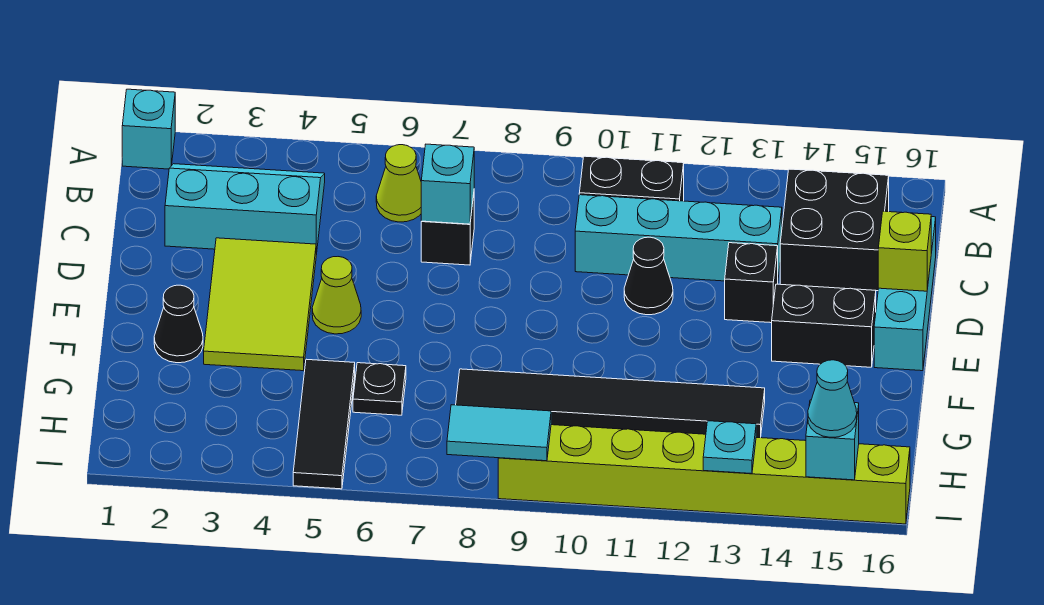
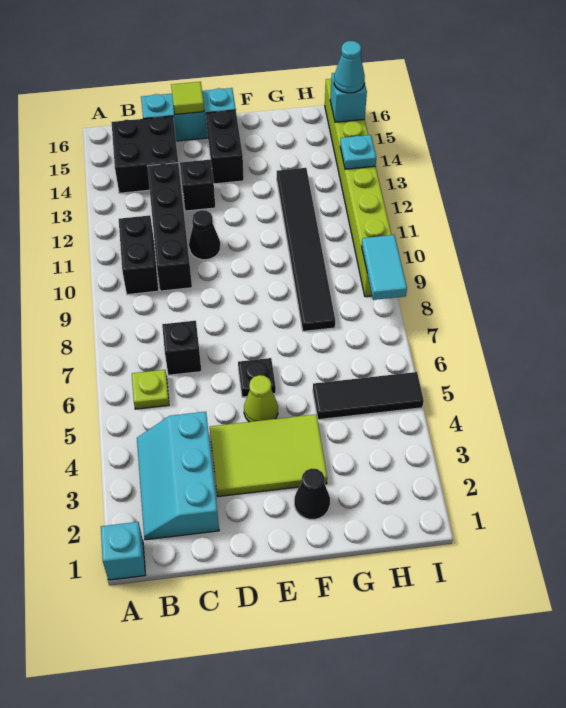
lime cone B6 level 1 -> lime plate B6 level 1
cyan brick C7 level 2 -> none
cyan brick C10:C13 level 1 -> black brick C10:C13 level 1
lime brick D16 level 2 -> lime tile D16 level 2
black plate G6 level 1 -> black plate E6 level 1

